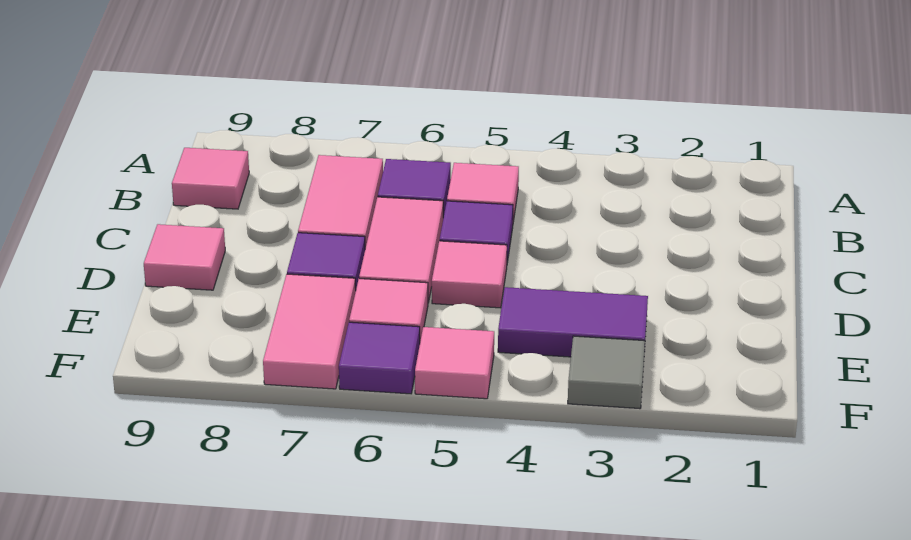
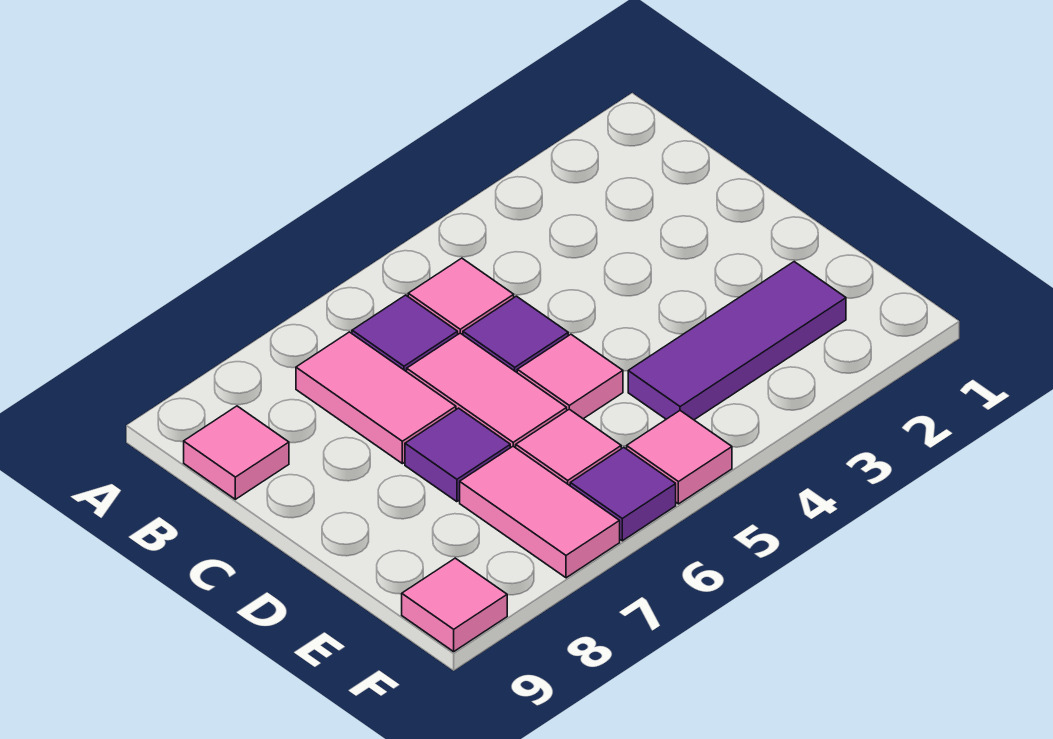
pink tile D9 level 1 -> pink tile F9 level 1
purple tile E3:E4 level 1 -> purple tile E2:E4 level 1
grey tile F3 level 1 -> none

